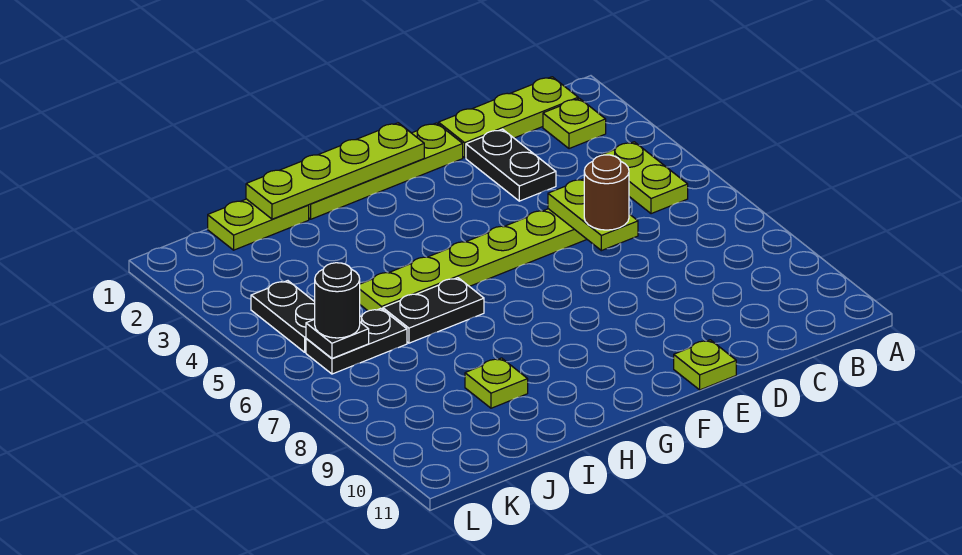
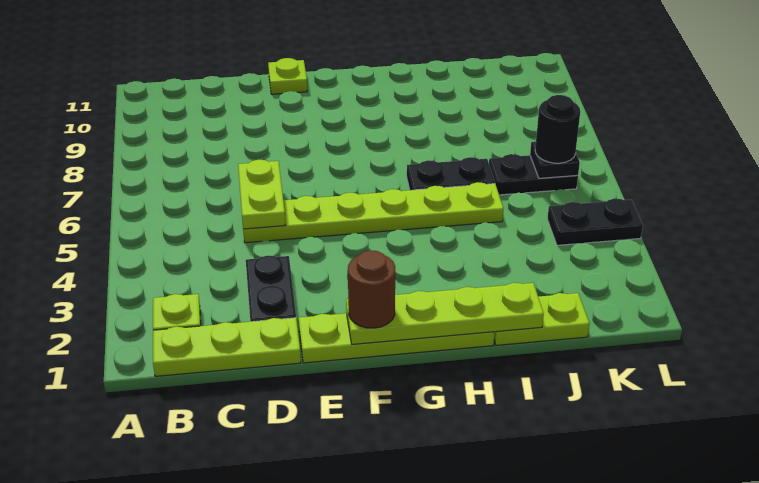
lime plate B4:B5 level 1 -> none
brown round brick D6 level 3 -> brown round brick F1 level 3
lime plate I9 level 1 -> none
black plate K4:K5 level 1 -> black plate K4:L4 level 1

